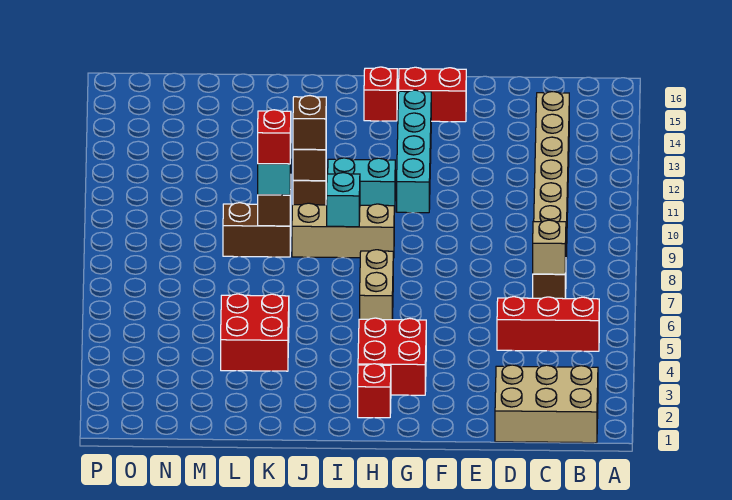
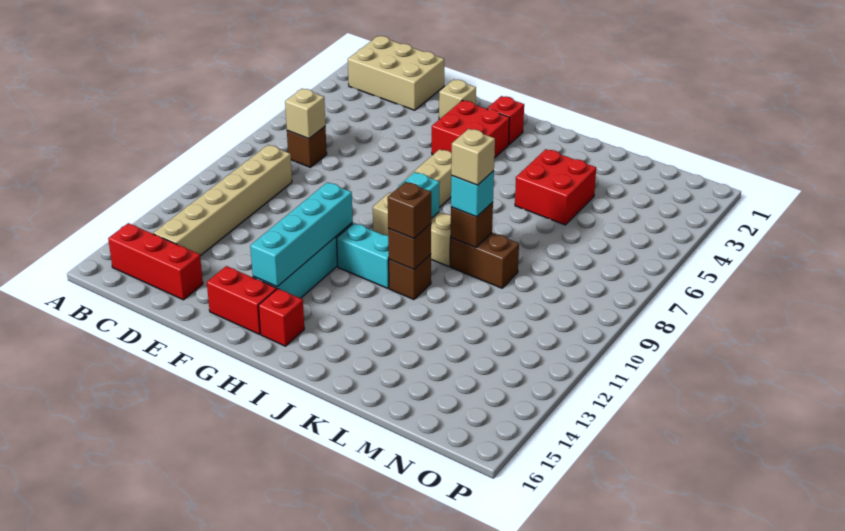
red brick B5:D5 level 1 -> red brick B15:D15 level 1
none -> tan brick F2 level 1
none -> cyan brick G11:G14 level 2
red brick K9 level 4 -> tan brick K9 level 4

